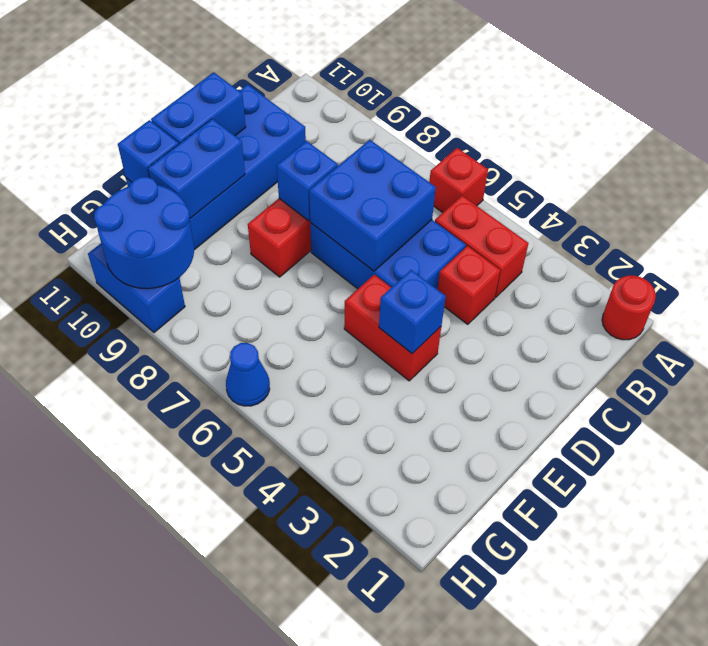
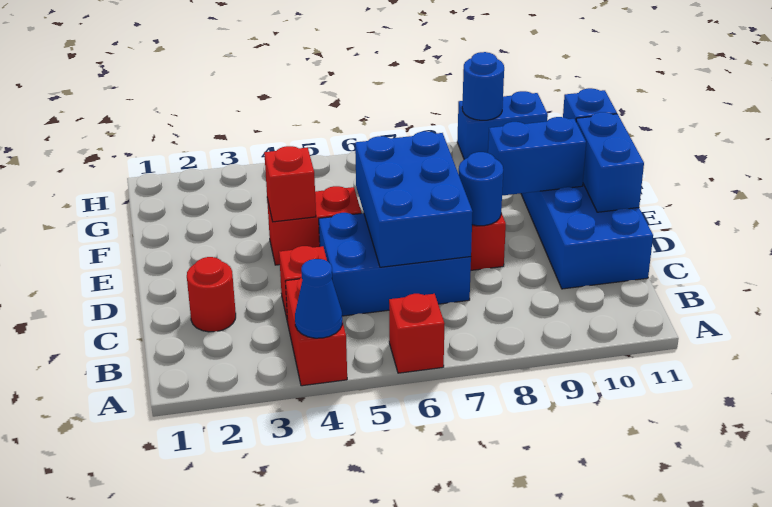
red round brick A1 level 1 -> red round brick C2 level 1
red brick B4:B5 level 1 -> red brick A4:B4 level 1
blue brick C6:D7 level 2 -> blue brick C6:E7 level 2
blue brick D8 level 2 -> blue round brick D8 level 2
blue brick E4 level 2 -> red brick E4 level 2
blue brick E10:F10 level 2 -> blue brick E9:E10 level 2
blue round brick G9:H10 level 2 -> blue round brick H9 level 2
blue cone H6 level 1 -> blue cone A4 level 2

